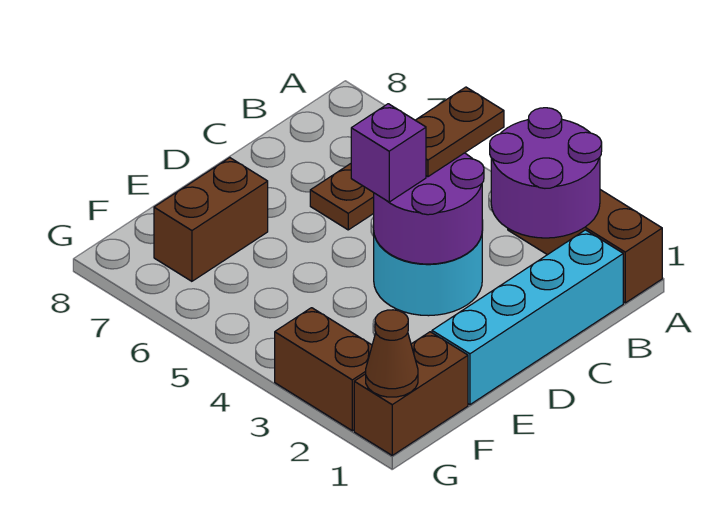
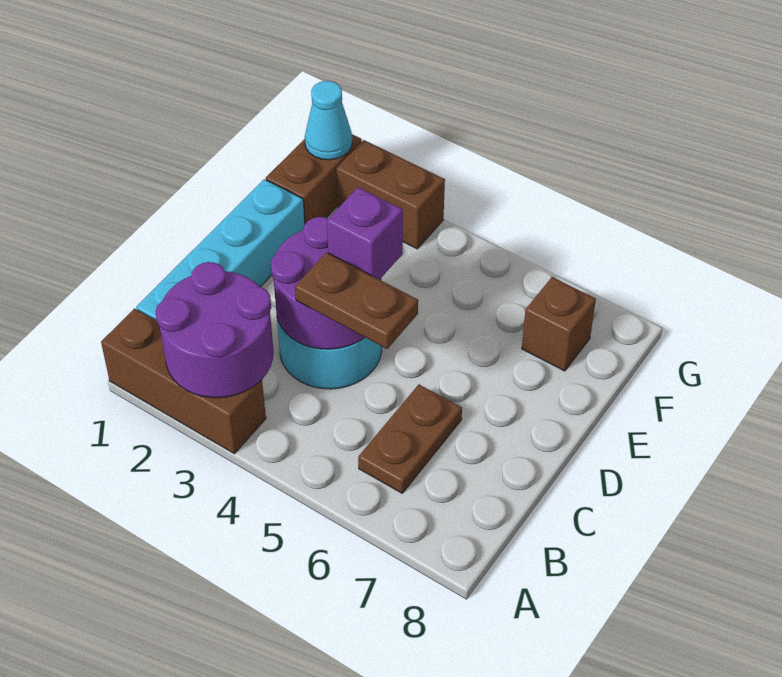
brown plate B4:C4 level 3 -> brown plate C4:C5 level 3
brown brick E7:F7 level 1 -> brown brick F7 level 1
brown cone G1 level 2 -> cyan cone G1 level 2

